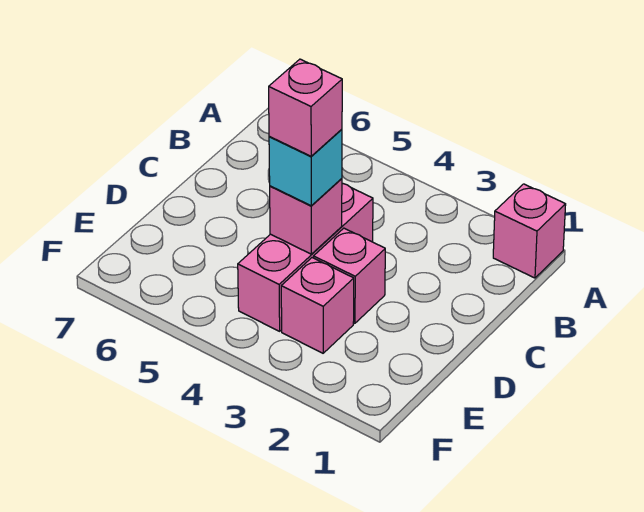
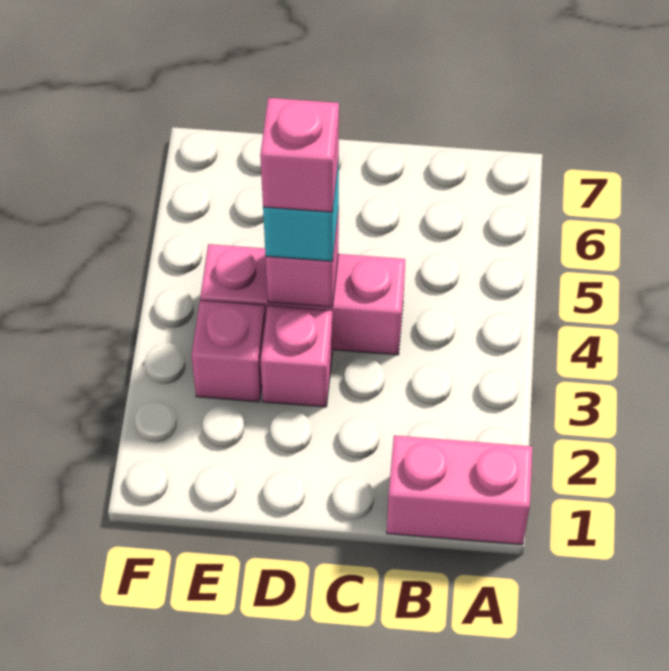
pink brick A1 level 1 -> pink brick A1:B1 level 1

